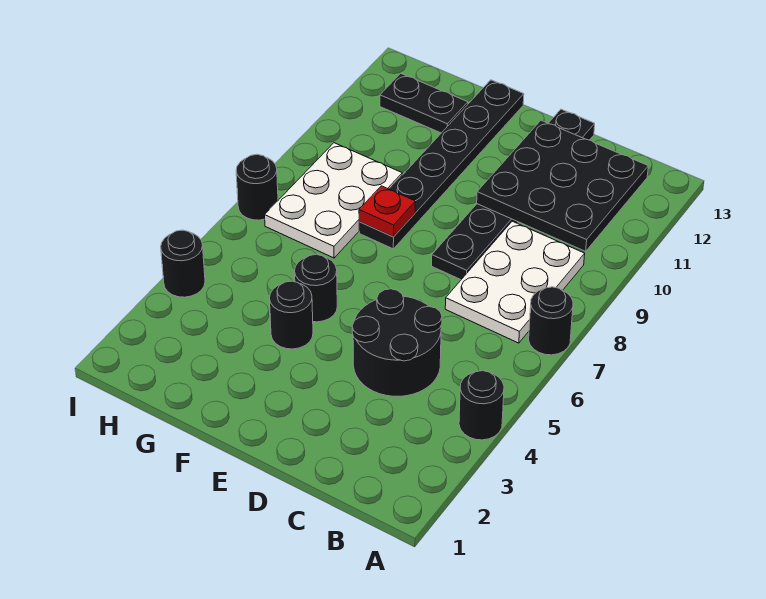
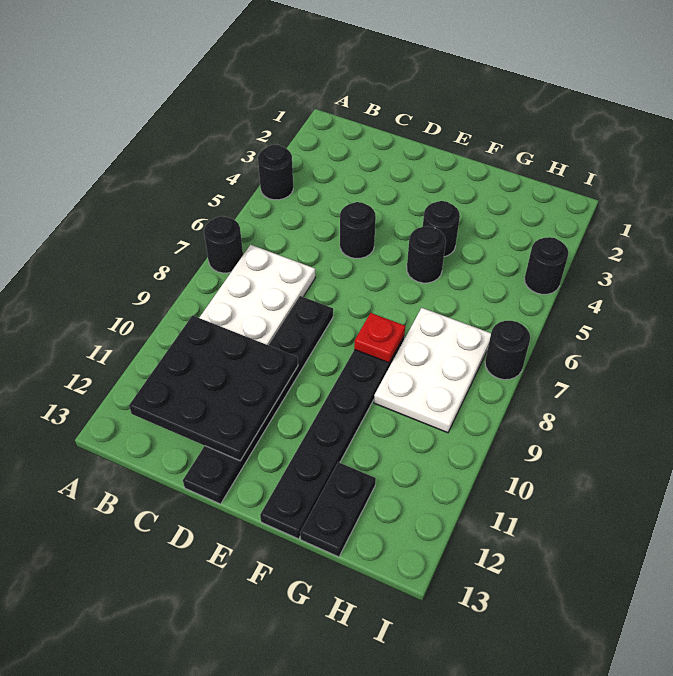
black round brick C4:D5 level 1 -> black round brick D5 level 1
black plate G12:H12 level 1 -> black plate G12:G13 level 1

